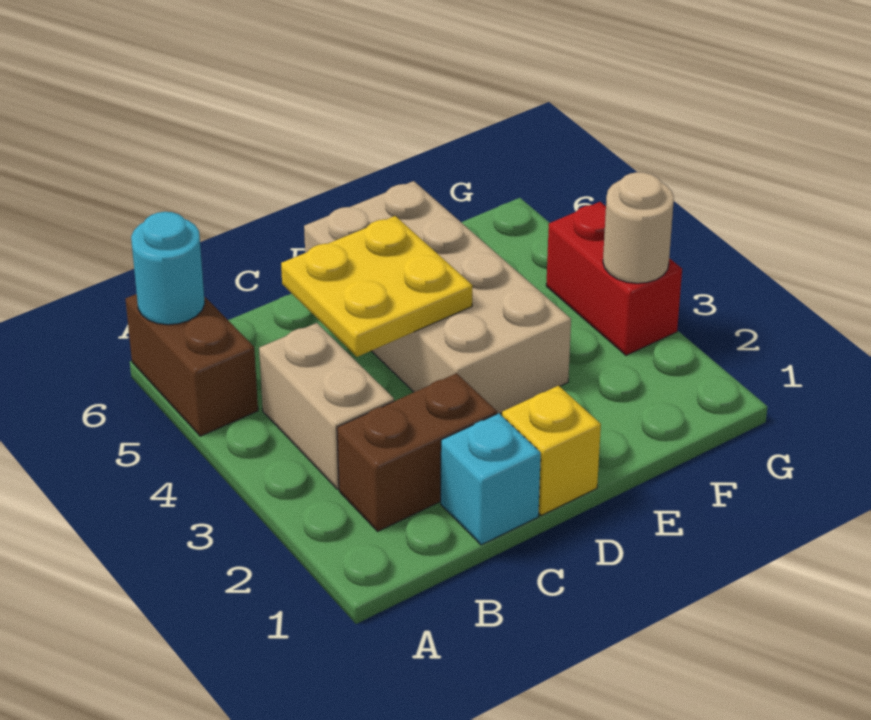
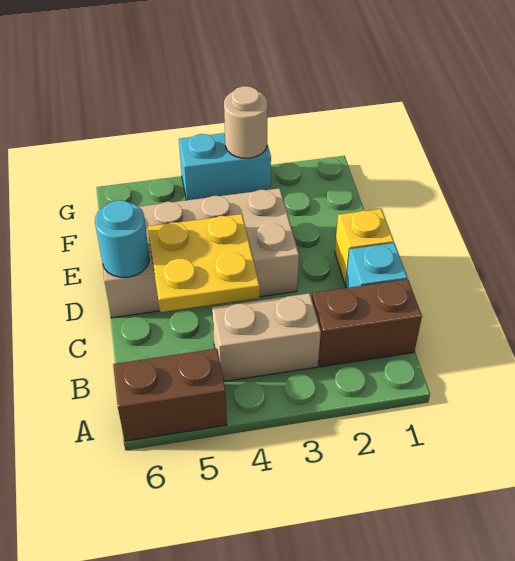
cyan round brick A6 level 2 -> cyan round brick D6 level 2
brown brick B2:C2 level 1 -> brown brick B1:B2 level 1
red brick G3:G4 level 1 -> cyan brick G3:G4 level 1

